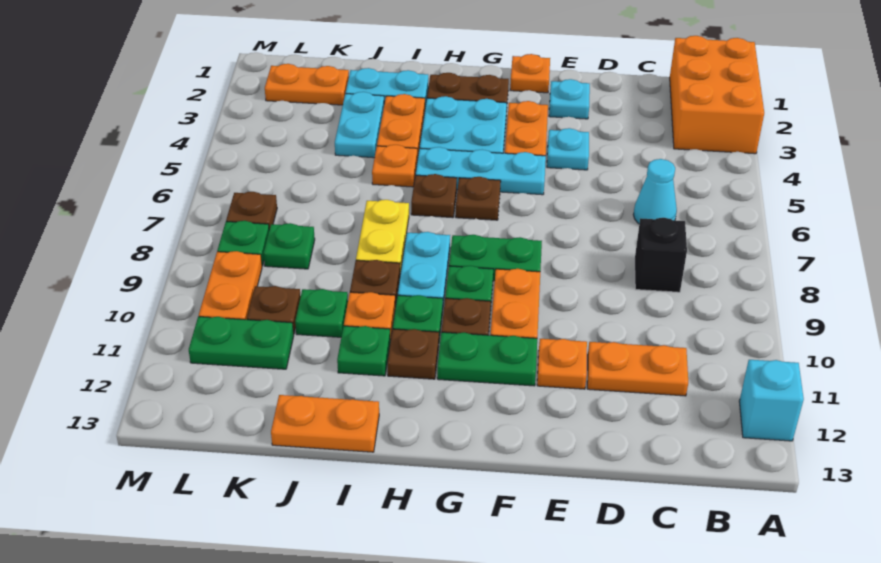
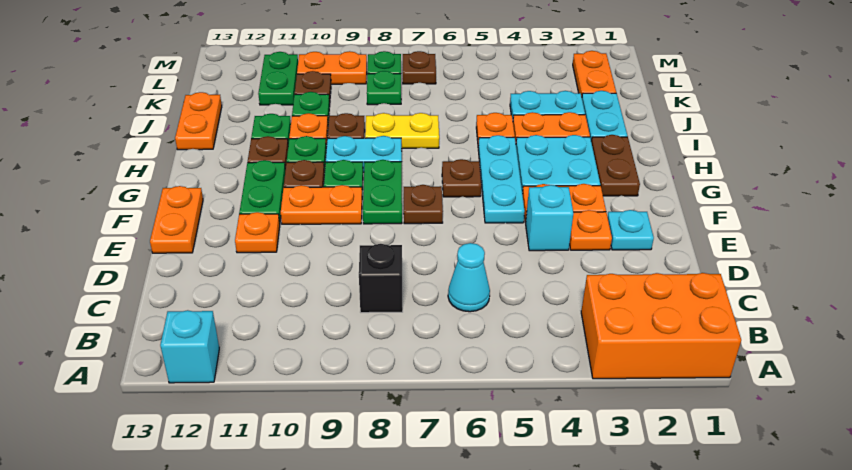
orange plate C11:D11 level 1 -> orange plate E13:F13 level 1
cyan plate E4 level 1 -> cyan brick E4 level 1
orange plate F1 level 1 -> orange plate E3 level 1
brown plate H6 level 1 -> brown plate F7 level 1

